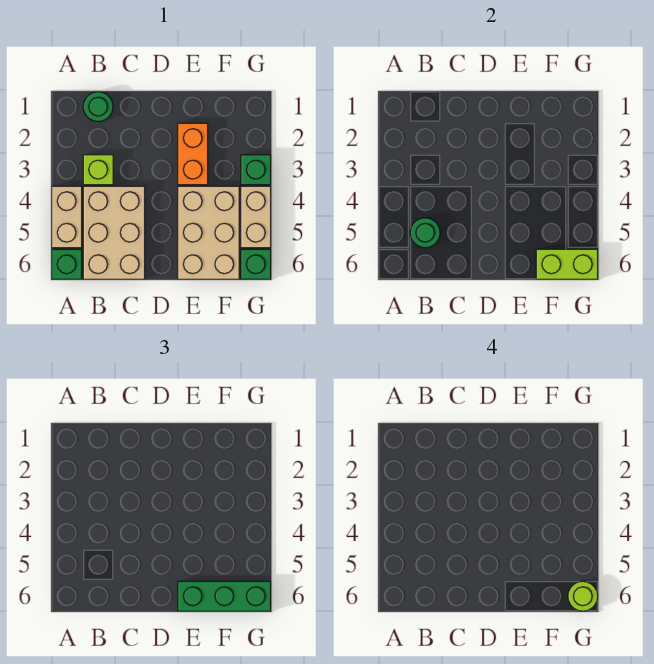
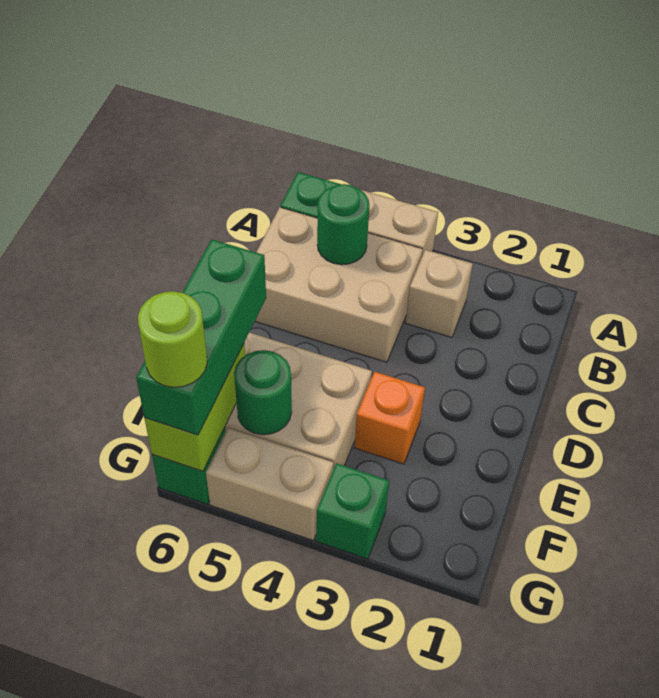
green round brick B1 level 1 -> green round brick F5 level 2
lime brick B3 level 1 -> tan brick B3 level 1
orange brick E2:E3 level 1 -> orange brick E3 level 1

